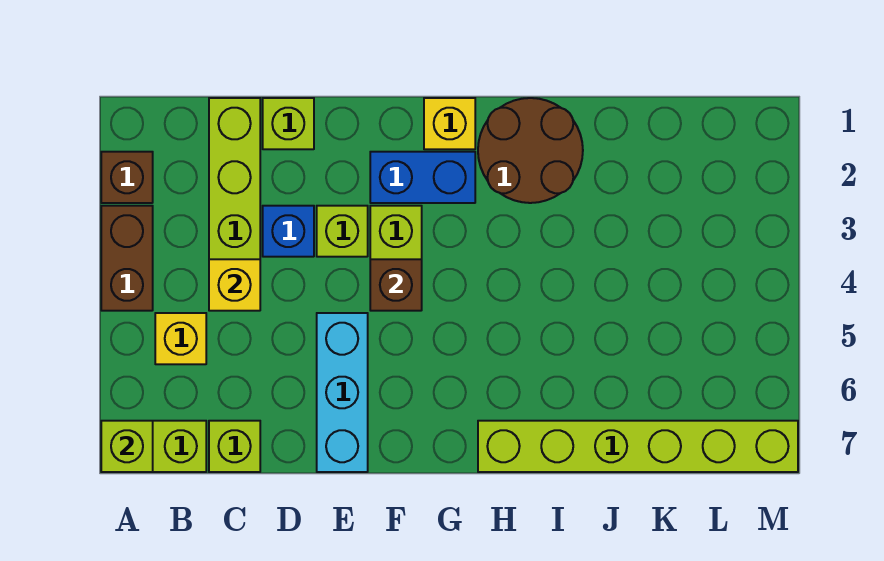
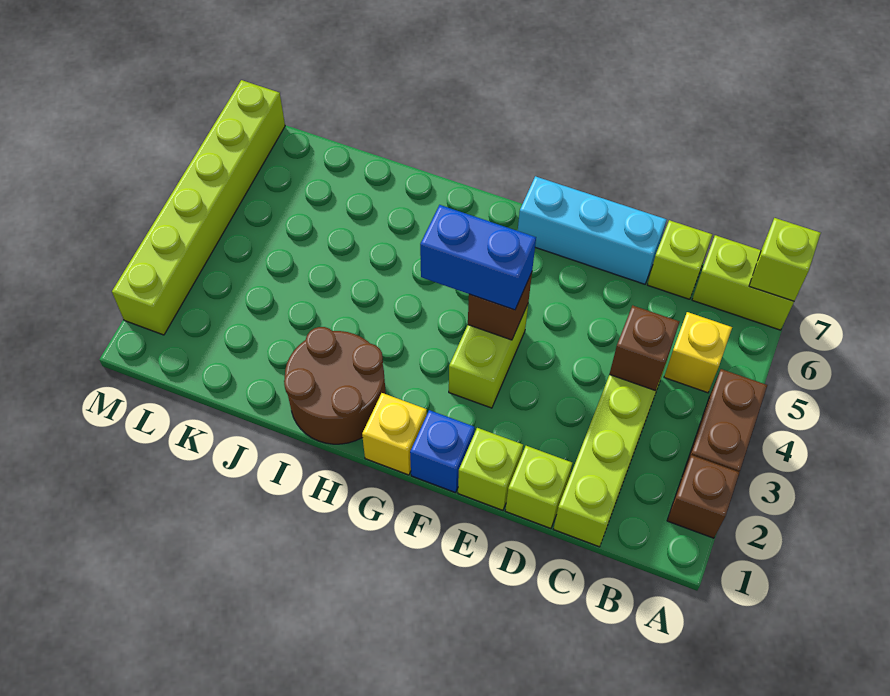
yellow brick C4 level 2 -> brown brick C4 level 2
blue brick D3 level 1 -> blue brick F1 level 1
lime brick E3 level 1 -> lime brick E1 level 1
cyan brick E5:E7 level 1 -> cyan brick D7:F7 level 1
blue brick F2:G2 level 1 -> blue brick F4:G4 level 3
lime brick H7:M7 level 1 -> lime brick M2:M7 level 1

